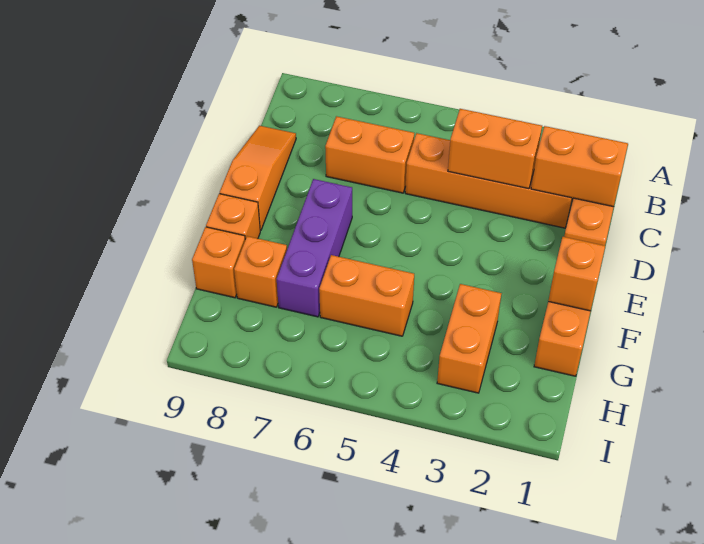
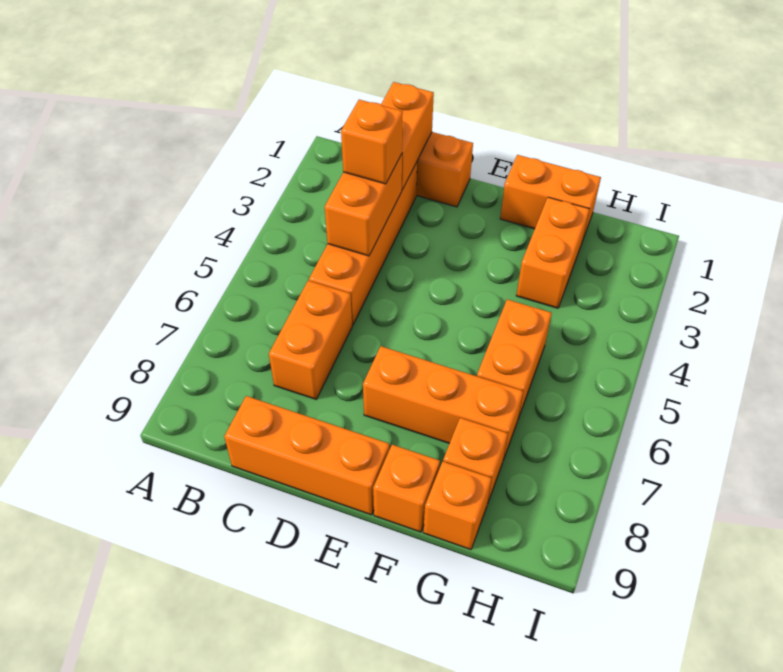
orange slope C9:E9 level 1 top E -> orange brick C9:E9 level 1
purple brick E7:G7 level 1 -> orange brick E7:G7 level 1
orange brick F1 level 2 -> orange brick C3 level 3
orange brick G3:H3 level 1 -> orange brick G2:G3 level 1

